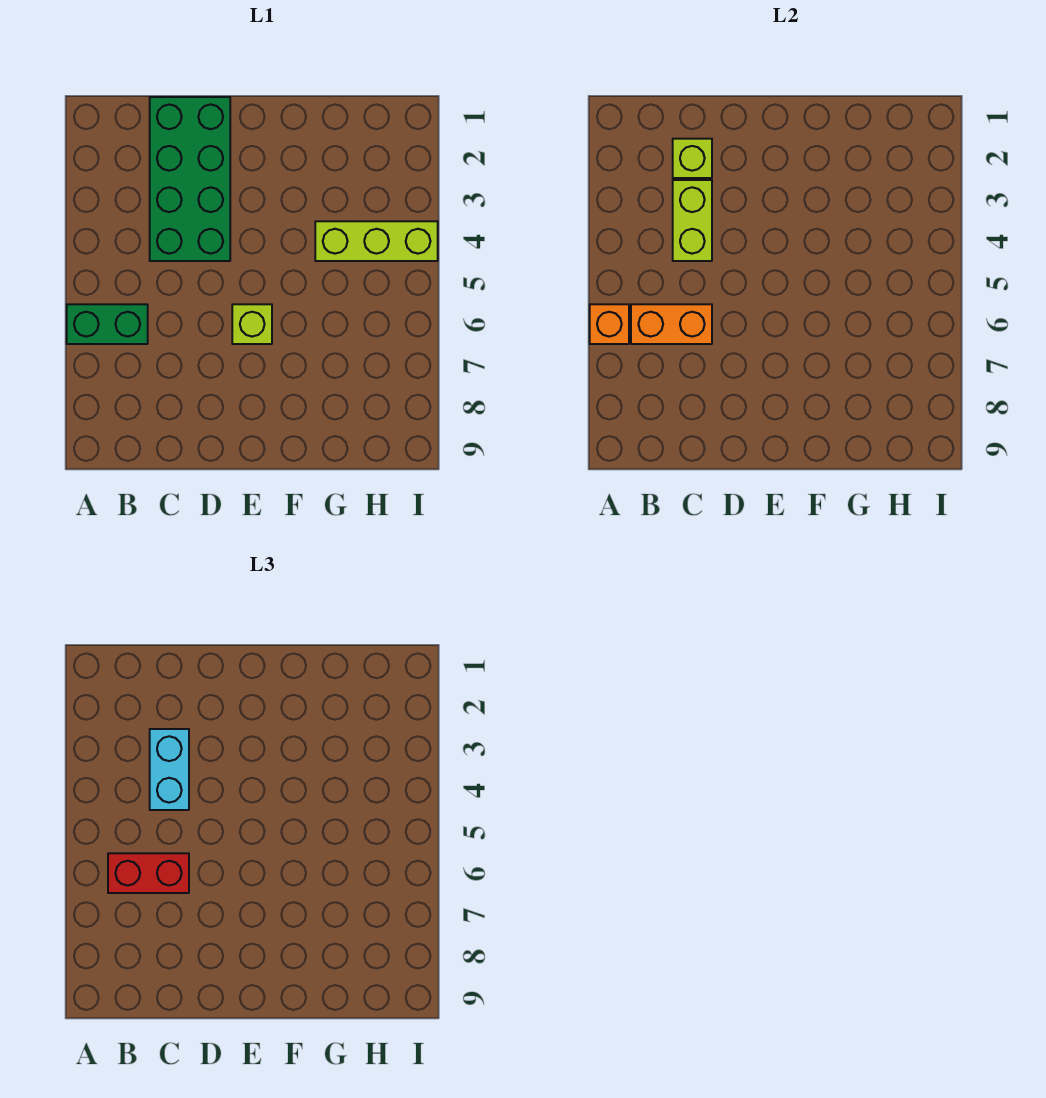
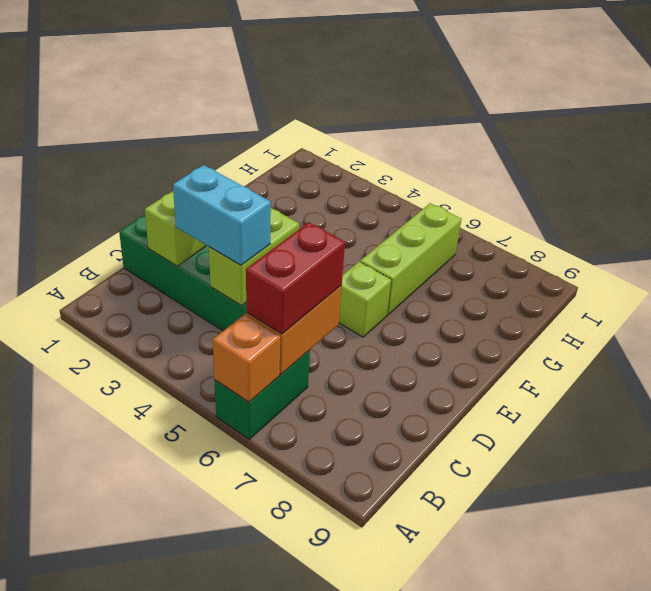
lime brick C3:C4 level 2 -> lime brick C4:D4 level 2
lime brick G4:I4 level 1 -> lime brick F6:H6 level 1

